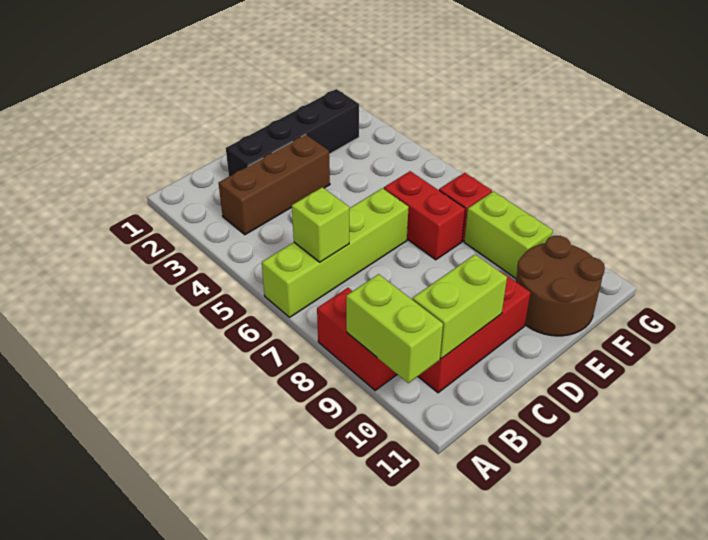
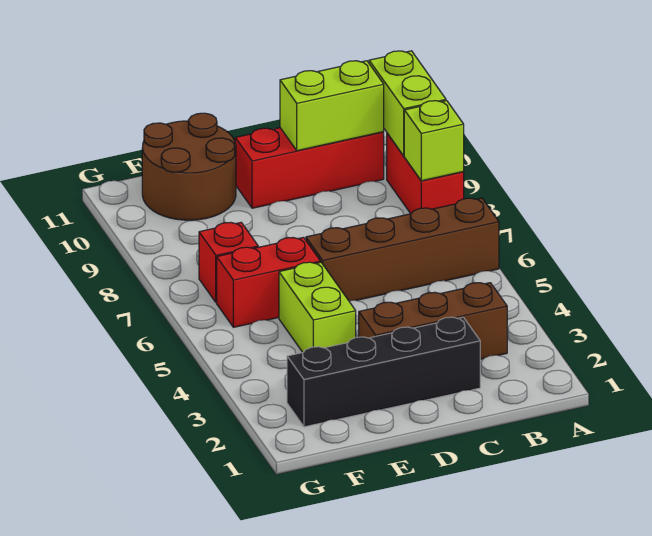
lime brick A6:D6 level 1 -> brown brick A6:D6 level 1
lime brick B6 level 2 -> lime brick A8 level 2
red brick E6:E7 level 1 -> red brick E6:F6 level 1
lime brick F8:F9 level 1 -> lime brick E4:E5 level 1

